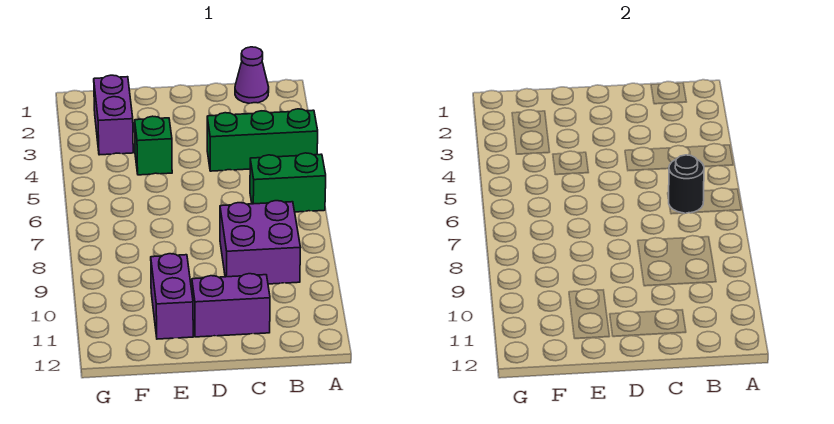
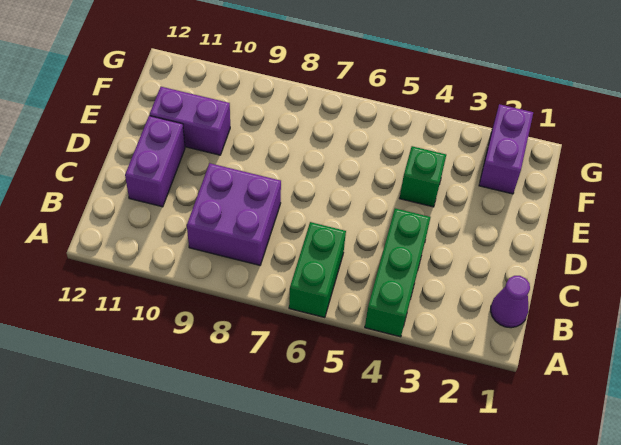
black round brick B6 level 2 -> none
purple brick F2:F3 level 1 -> purple brick F2:G2 level 1

